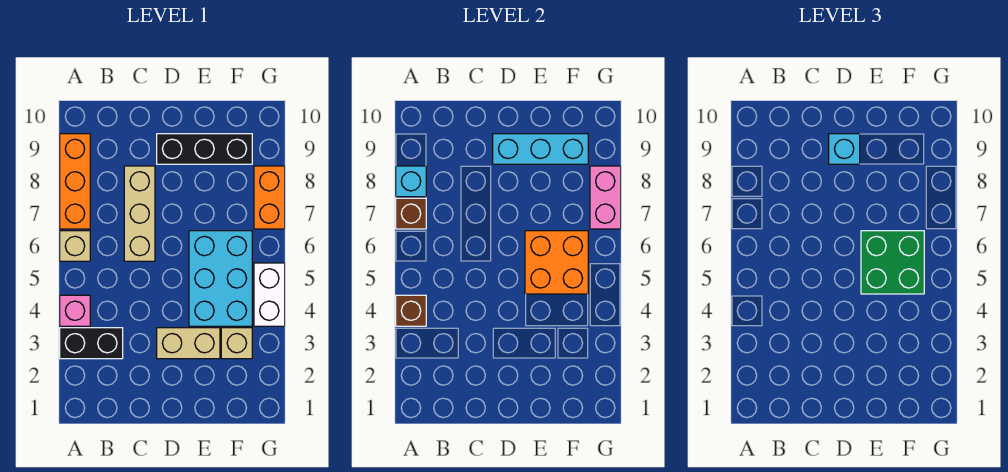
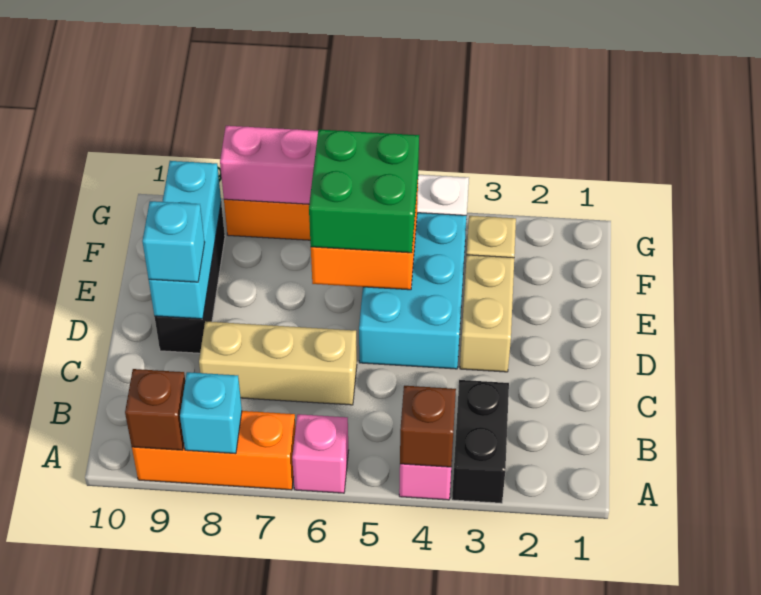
tan brick A6 level 1 -> pink brick A6 level 1
brown brick A7 level 2 -> brown brick A9 level 2
cyan brick E4:F6 level 1 -> cyan brick D4:F5 level 1

